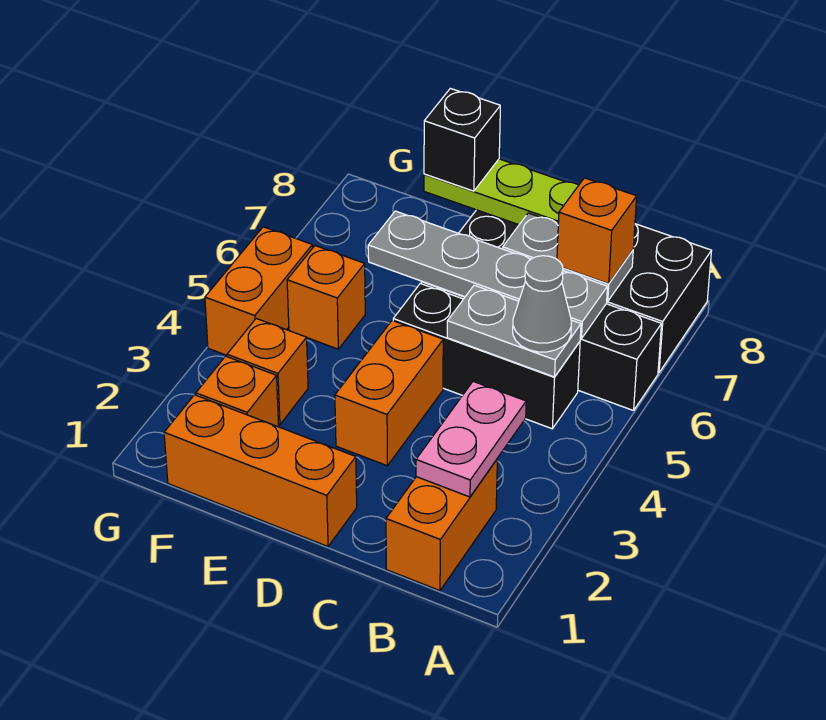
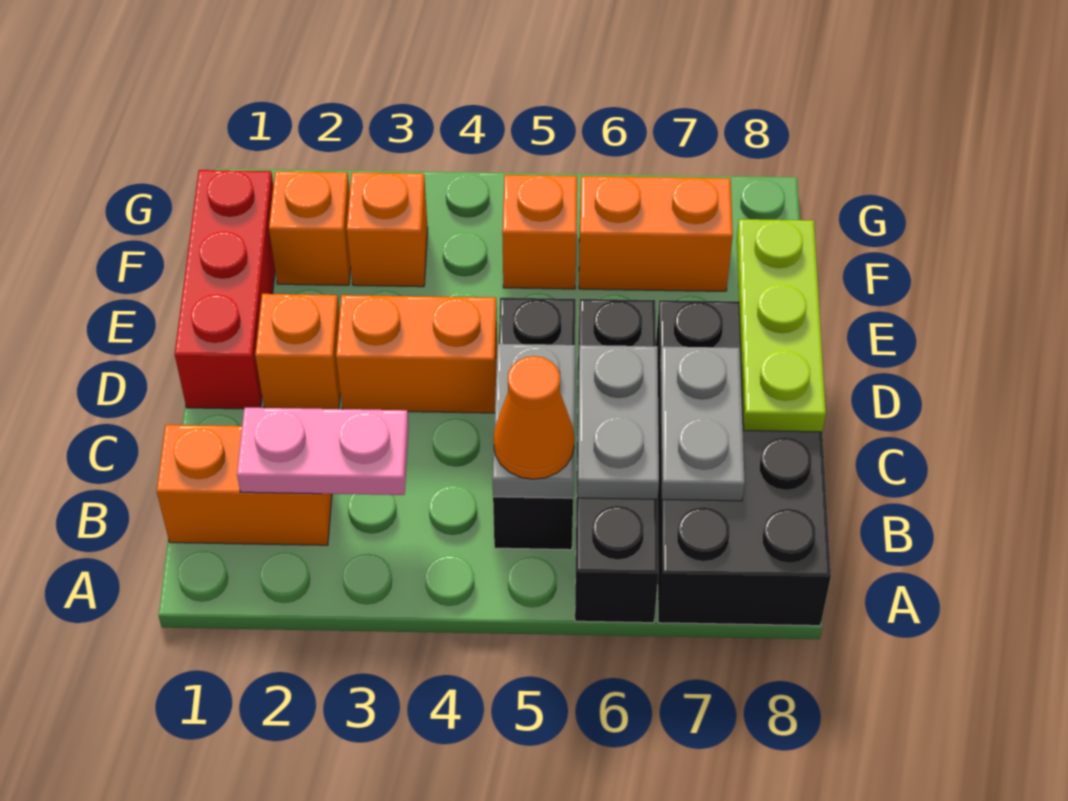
grey cone B5 level 3 -> orange cone B5 level 3
grey plate B6:E6 level 2 -> grey plate B6:C6 level 2
orange brick B7 level 3 -> orange brick D2 level 1
orange brick D1:F1 level 1 -> red brick D1:F1 level 1
black brick E8 level 3 -> none
orange brick G4:G5 level 1 -> orange brick F6:F7 level 1

